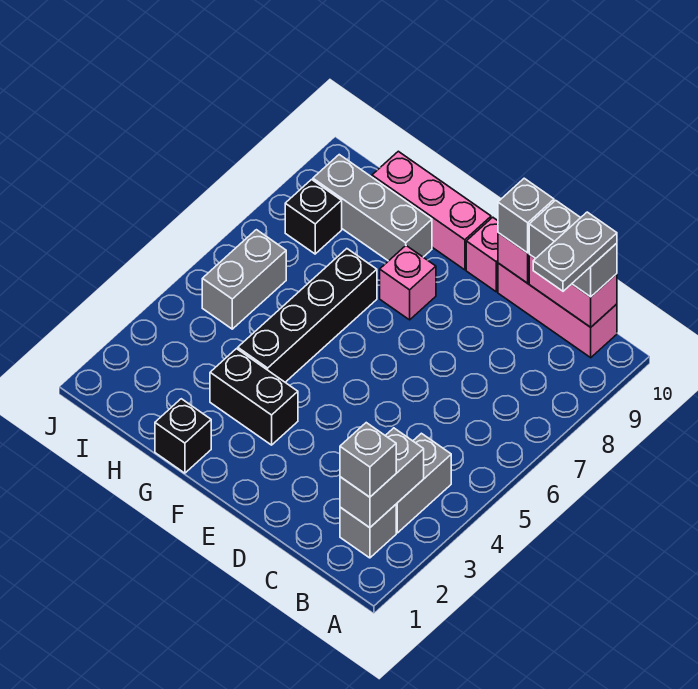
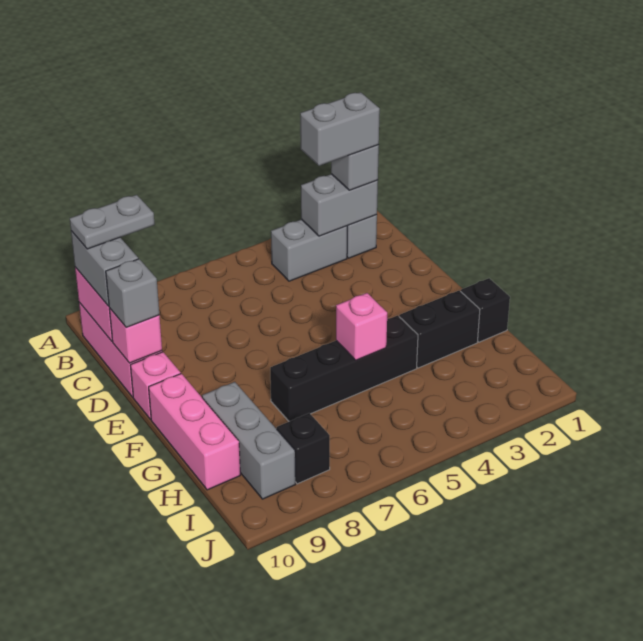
black brick F3:G3 level 1 -> black brick G2:G3 level 1
pink brick F8 level 1 -> pink brick G5 level 2
grey brick I5:I6 level 1 -> grey brick B2:B3 level 4

